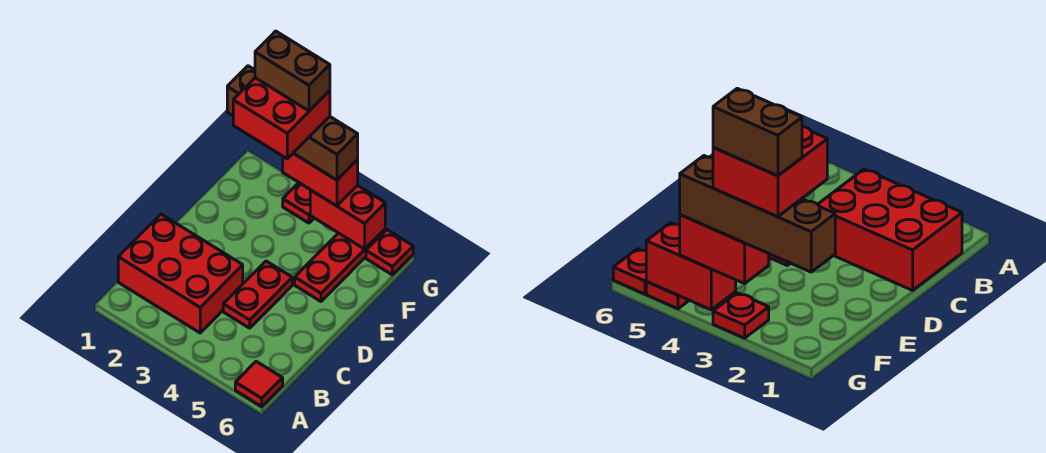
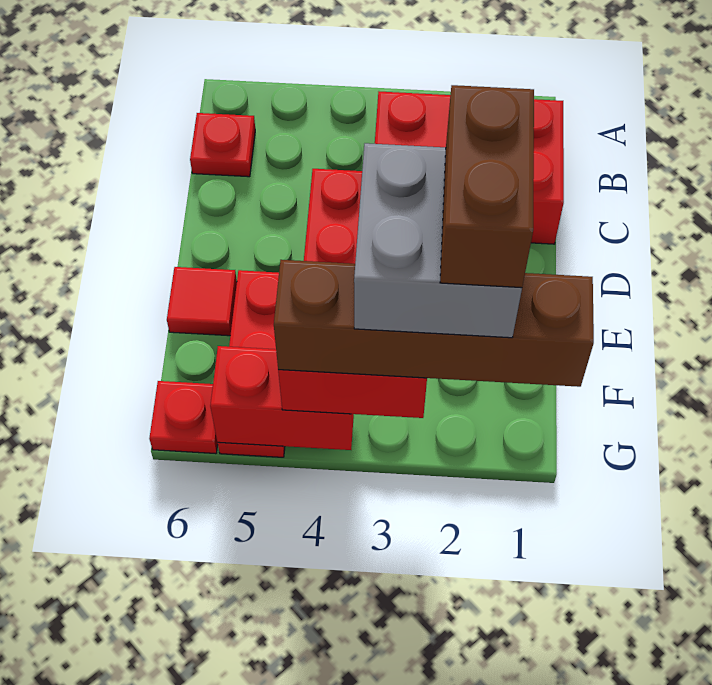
red tile A6 level 1 -> red tile E6 level 1
red brick F2:G3 level 5 -> grey brick F2:G3 level 5
brown brick G2:G3 level 6 -> brown brick F2:G2 level 6
red plate G3 level 1 -> red plate B6 level 1

